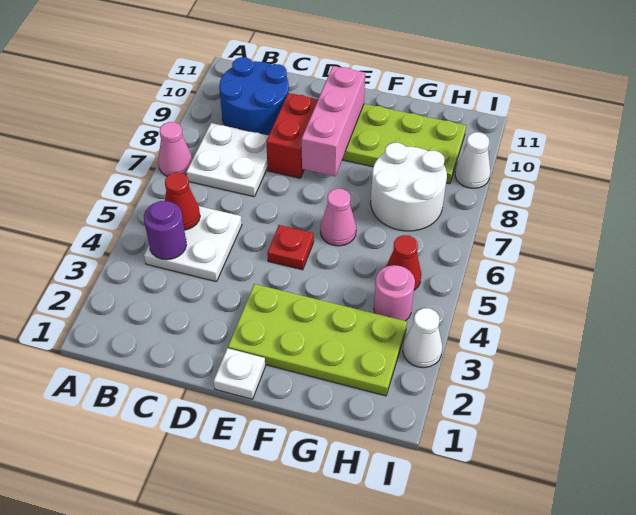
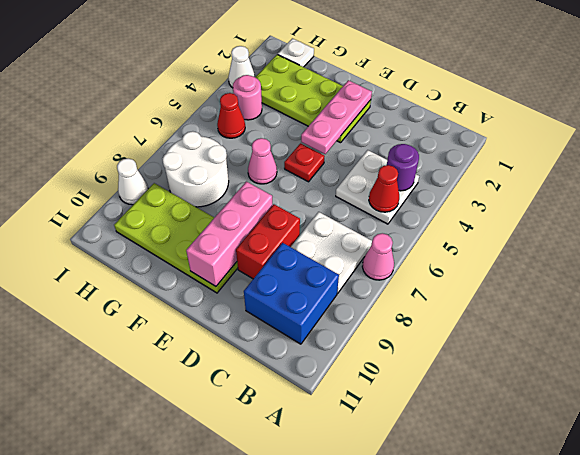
blue round brick B9:C10 level 1 -> blue brick B9:C10 level 1
white plate E1 level 1 -> white plate H1 level 1
none -> pink plate E2:E4 level 2

